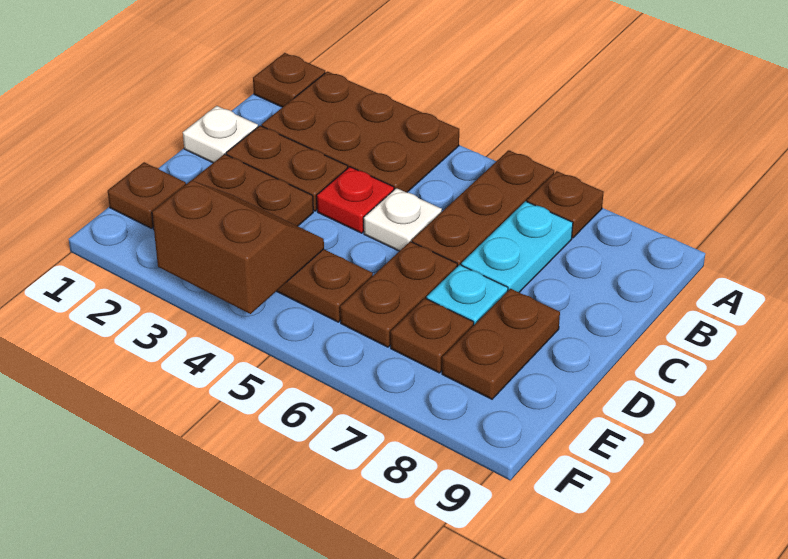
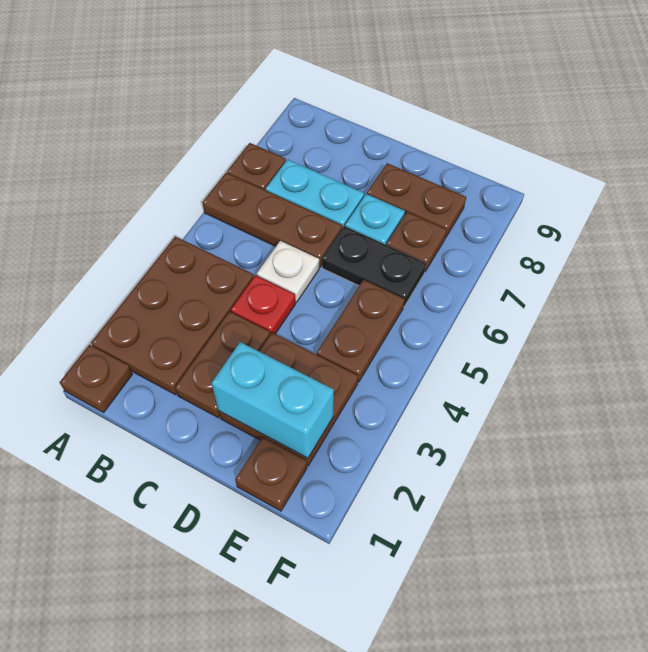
white plate C1 level 1 -> none
none -> cyan brick D2:E2 level 2
brown plate D6:E6 level 1 -> black plate D6:E6 level 1
brown slope E3:F4 level 2 top F -> none

